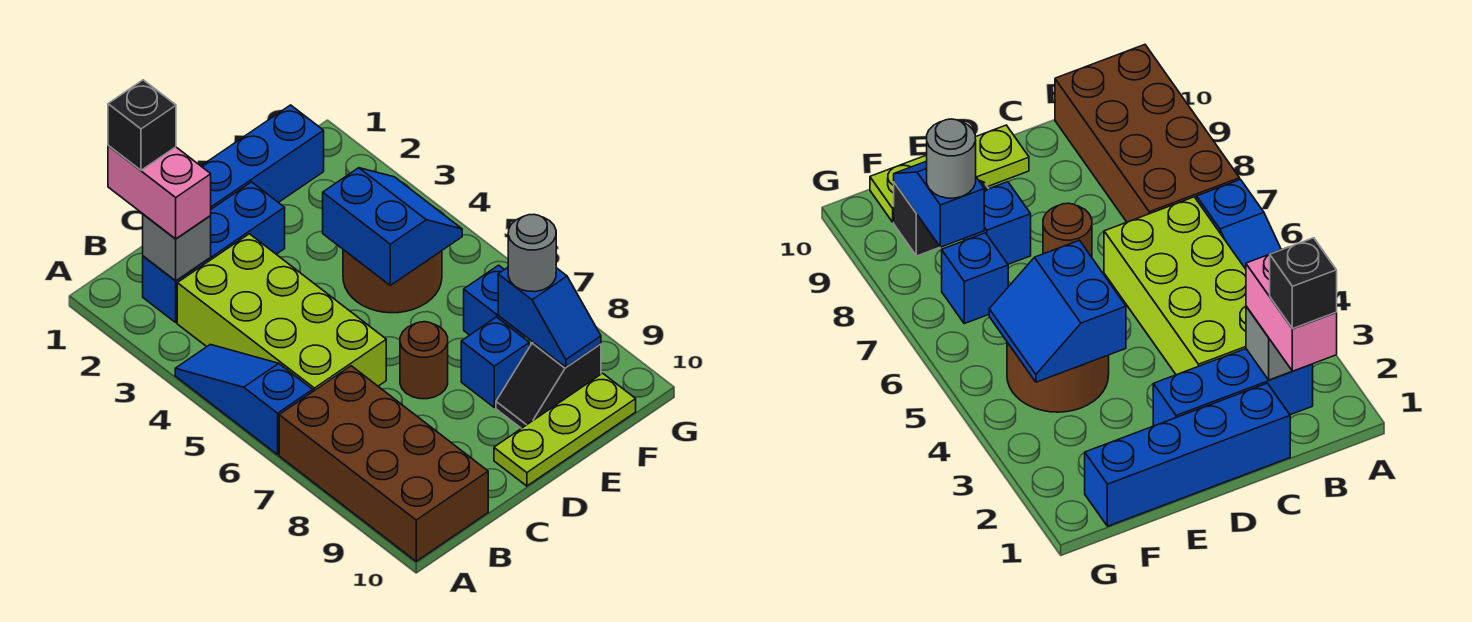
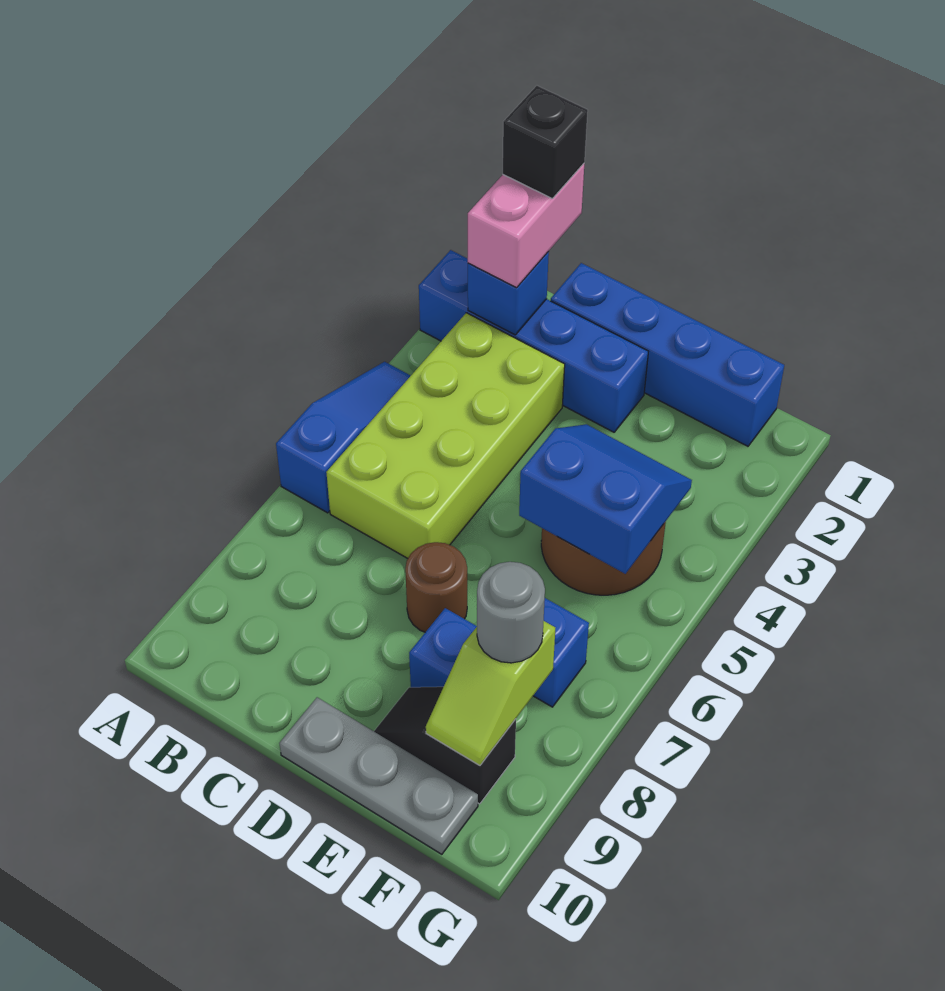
brown brick A7:B10 level 1 -> none
blue brick B2:D2 level 1 -> blue brick A2:D2 level 1
grey brick B2 level 2 -> blue brick B2 level 2
lime plate D10:F10 level 1 -> grey plate D10:F10 level 1
blue slope E4:F5 level 2 top E -> blue slope E4:F5 level 2 top 5
blue slope F8:F9 level 2 top 8 -> lime slope F8:F9 level 2 top 8

